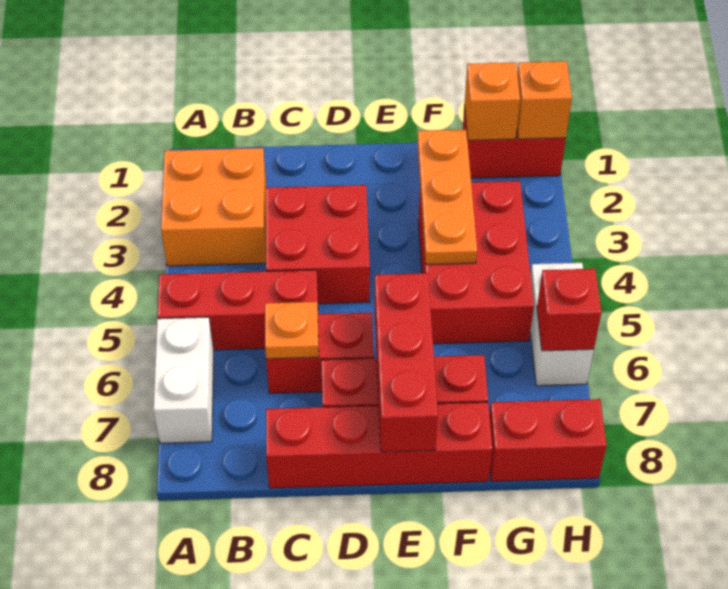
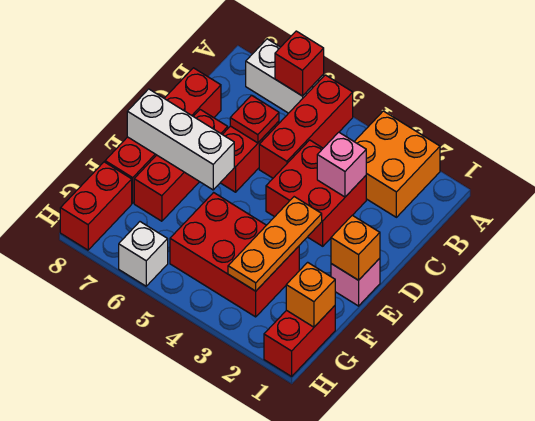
none -> pink brick C3 level 2
orange plate C6 level 2 -> red plate C6 level 2
none -> pink brick E1 level 1
red brick E6:E8 level 2 -> white brick E6:E8 level 2
orange plate F2:F4 level 2 -> orange plate E3:G3 level 2
orange brick H1 level 2 -> orange brick E1 level 2
white brick H5:H6 level 1 -> white brick H6 level 1
red brick H6 level 2 -> red brick A6 level 2

